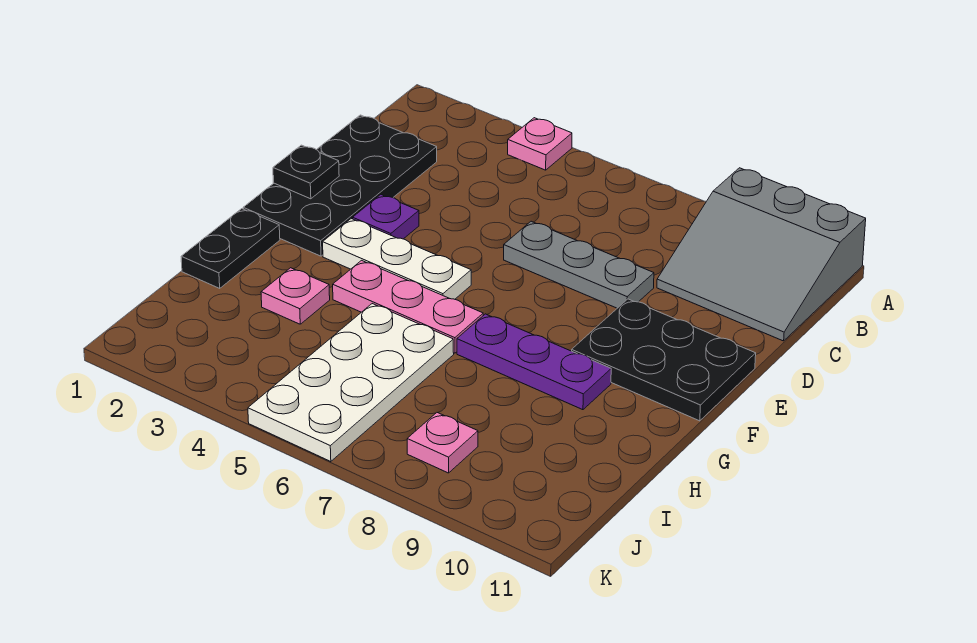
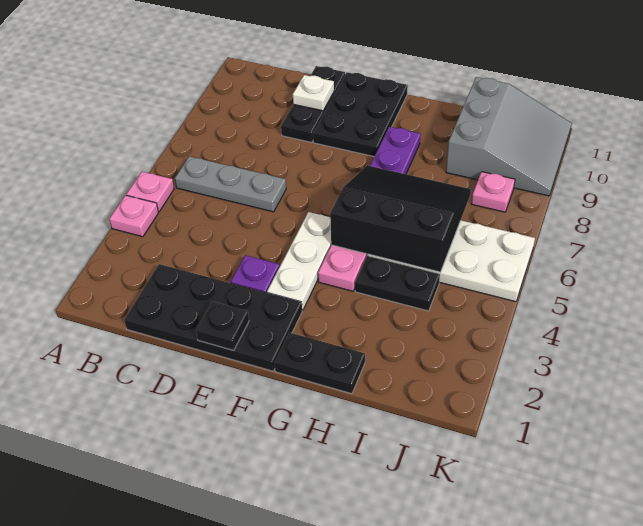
grey slope A9:C11 level 1 top A -> grey slope I9:K11 level 1 top I
grey plate D6:D8 level 1 -> grey plate B6:D6 level 1
none -> black plate D9:D11 level 1
none -> white plate D10 level 2
none -> black slope G5:I7 level 2 top 5
pink plate H3 level 1 -> pink plate A5 level 1
none -> black plate H4:I4 level 1

